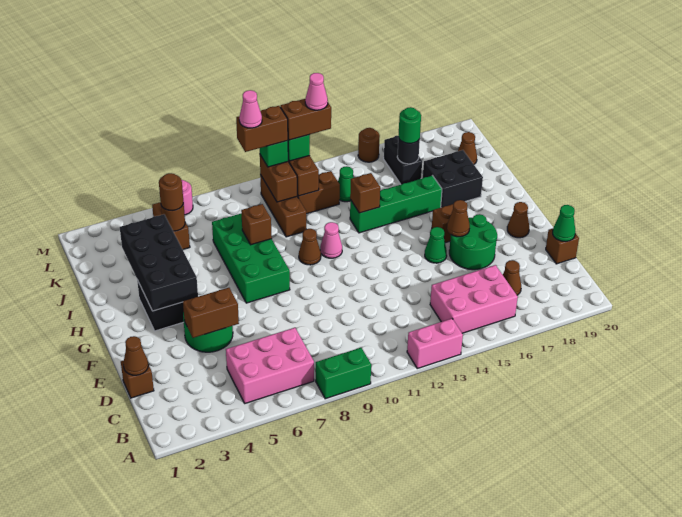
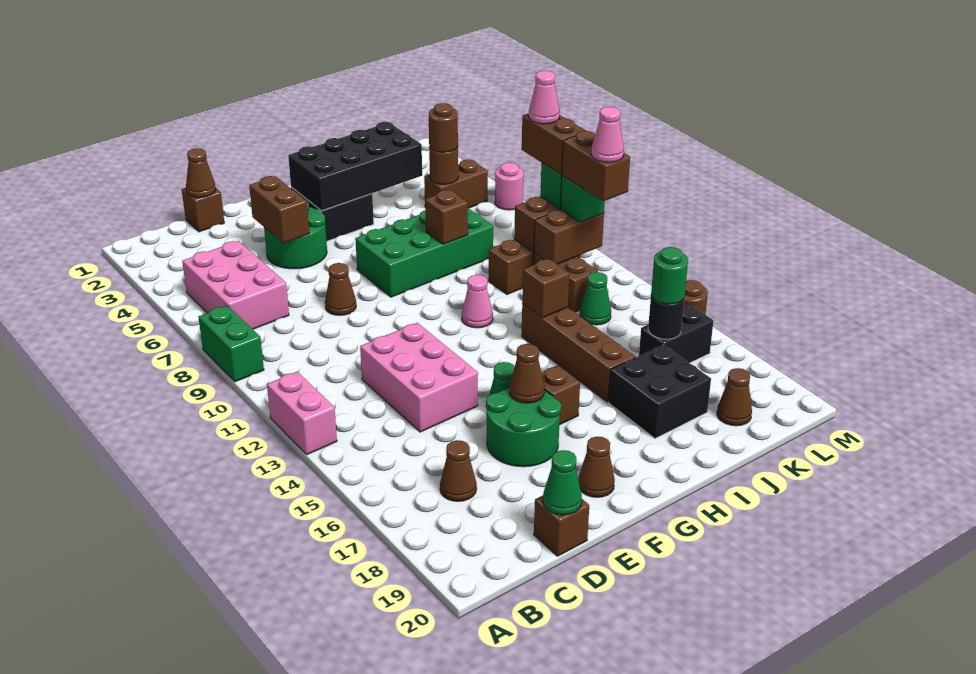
pink brick B14:C16 level 1 -> pink brick D12:E14 level 1
brown cone H10 level 1 -> brown cone E8 level 1
green brick I13:I16 level 1 -> brown brick I13:I16 level 1

